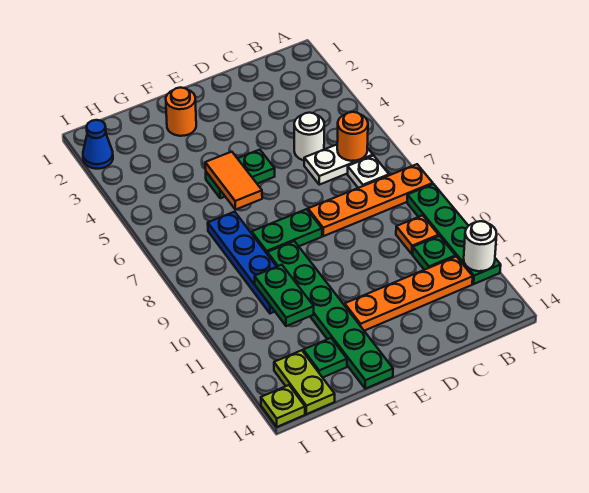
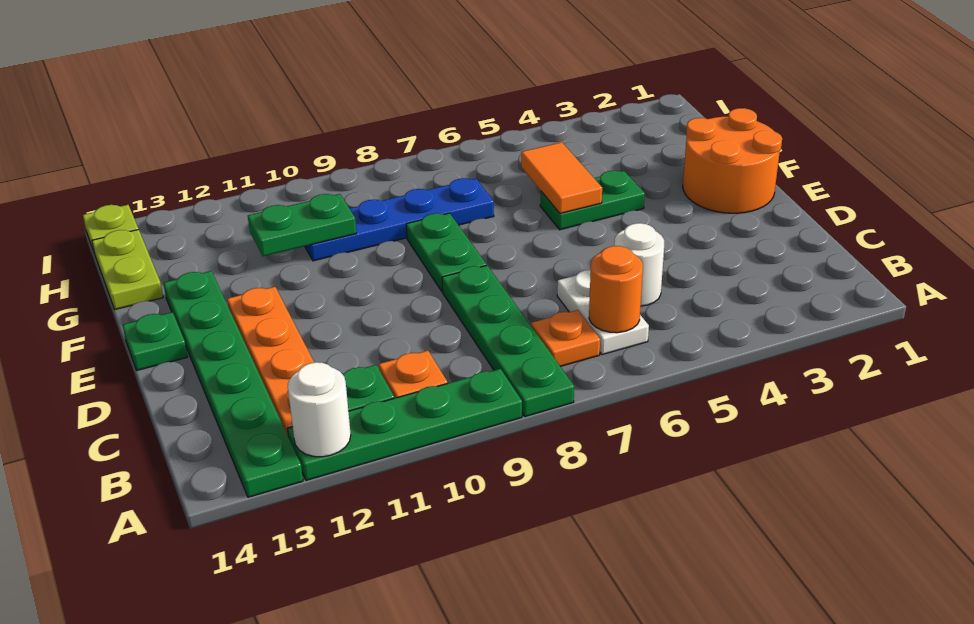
orange plate A8:D8 level 1 -> green plate A8:D8 level 1
white plate B7 level 1 -> orange plate B7 level 1
green plate E5:F5 level 1 -> green plate F4:F5 level 1
orange round brick F2 level 1 -> orange round brick E1:F2 level 1
orange tile F5:F6 level 2 -> orange tile F5:G5 level 2
green plate F9:F14 level 1 -> green plate A13:F13 level 1
green plate G13 level 1 -> green plate E14 level 1
lime plate H13:H14 level 1 -> lime plate G14:H14 level 1
blue cone I2 level 1 -> none

